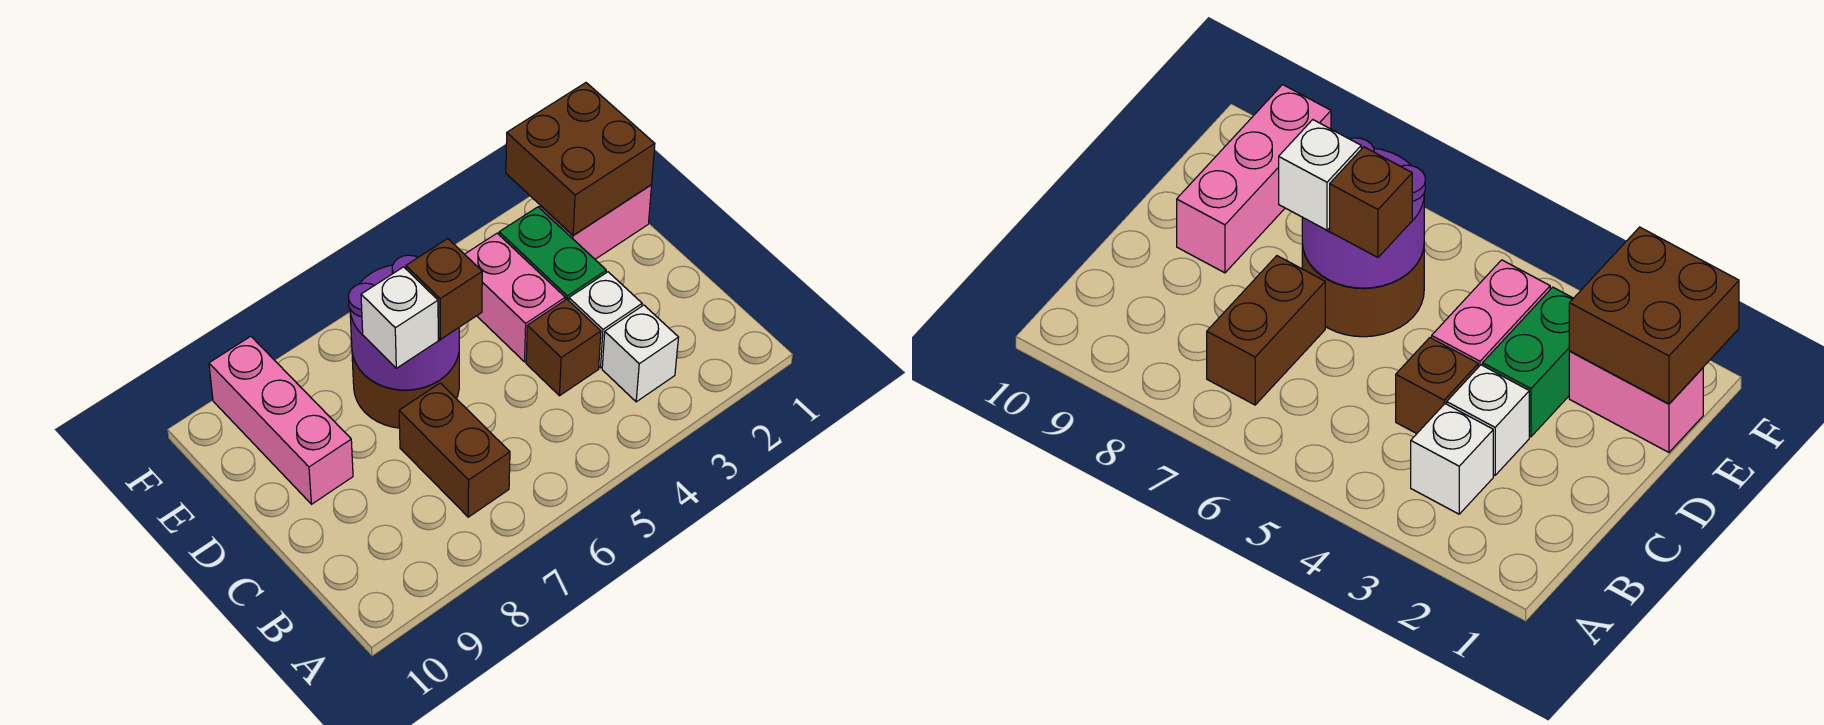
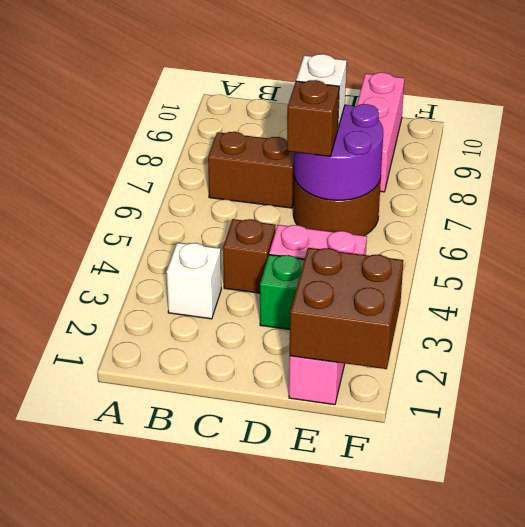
white brick C3 level 1 -> none
pink brick D9:F9 level 1 -> pink brick E8:E10 level 1

